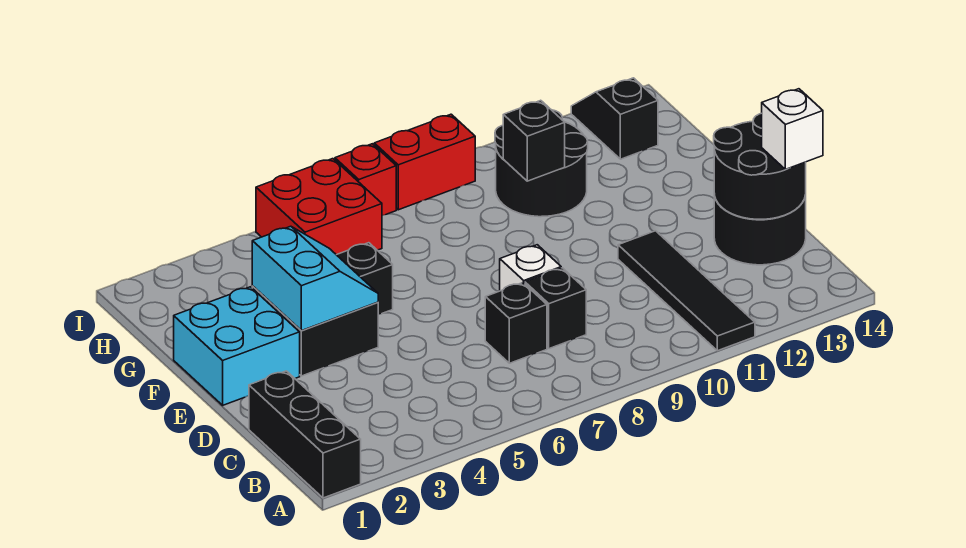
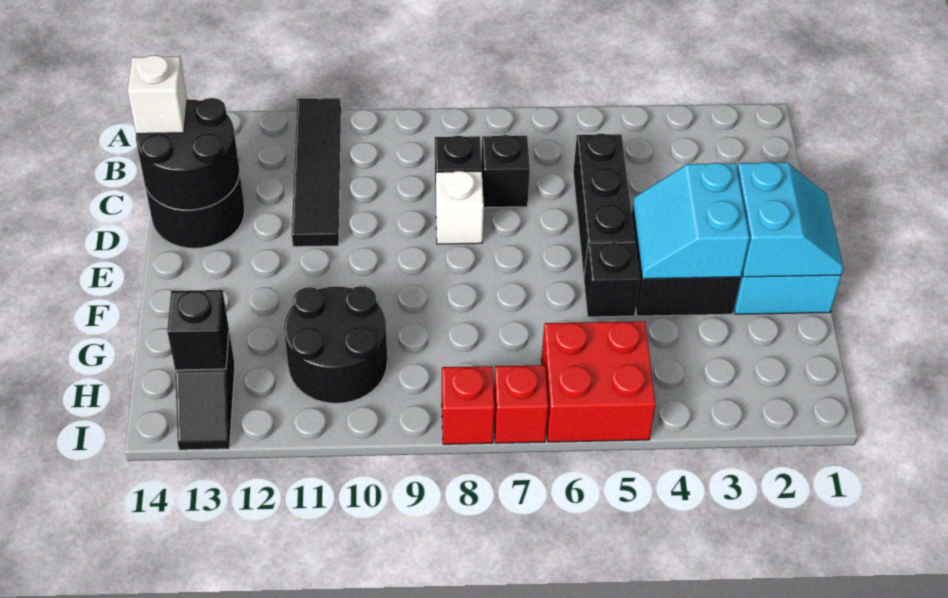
black brick A1:C1 level 1 -> black brick C5:E5 level 1
none -> cyan slope E1:F2 level 2 top 2
black brick G10 level 2 -> black brick H13 level 2
red brick I8:I9 level 1 -> red brick I8 level 1

